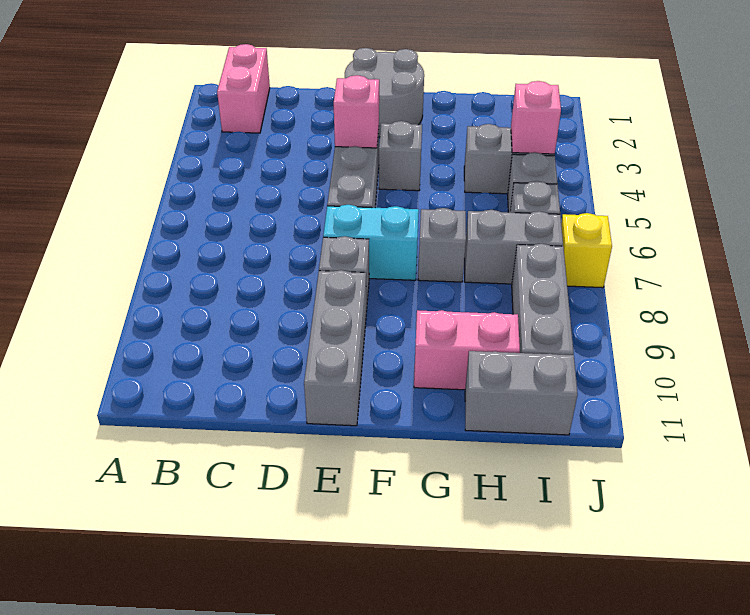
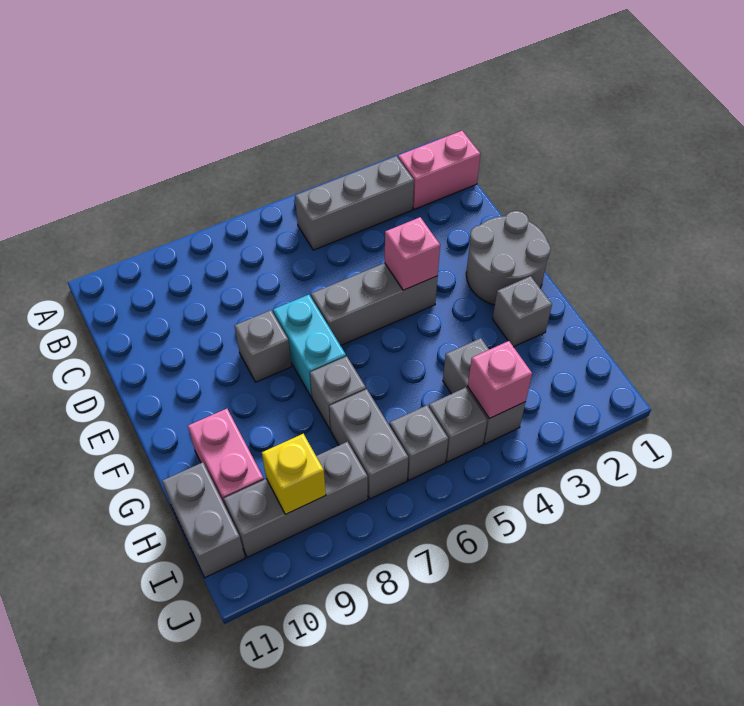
grey brick E9:E11 level 1 -> grey brick B3:B5 level 1
grey brick F4 level 1 -> grey brick G2 level 1
yellow brick J7 level 1 -> yellow brick I9 level 2

